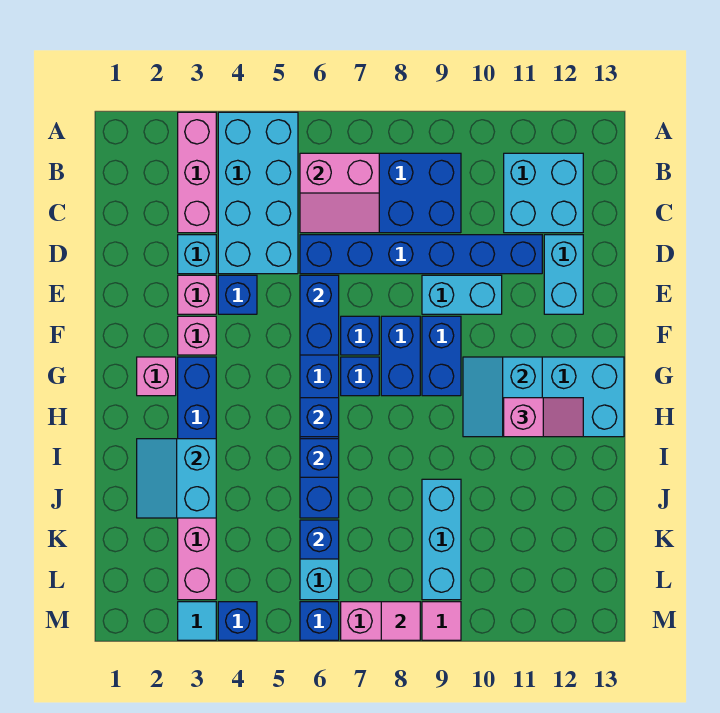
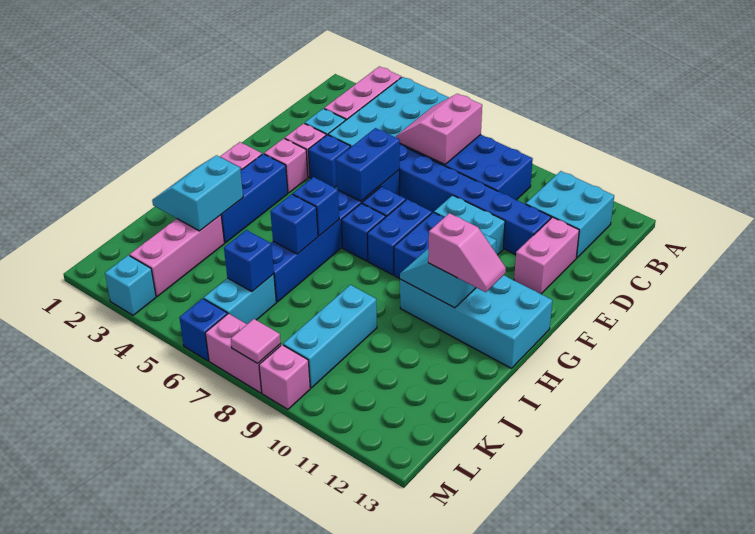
pink slope B6:C7 level 2 top B -> pink slope B6:C7 level 2 top 7
cyan brick D12:E12 level 1 -> pink brick D12:E12 level 1
cyan tile M3 level 1 -> cyan brick M3 level 1
blue brick M4 level 1 -> none
pink tile M9 level 1 -> pink brick M9 level 1

